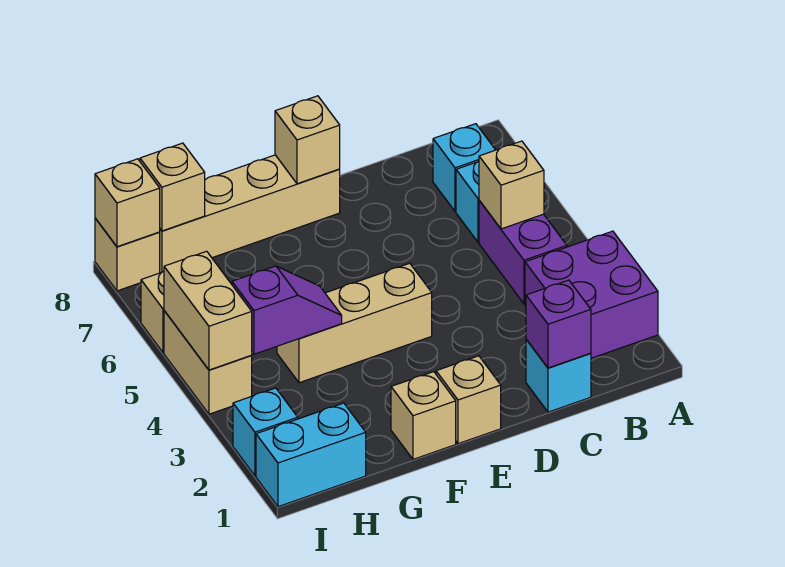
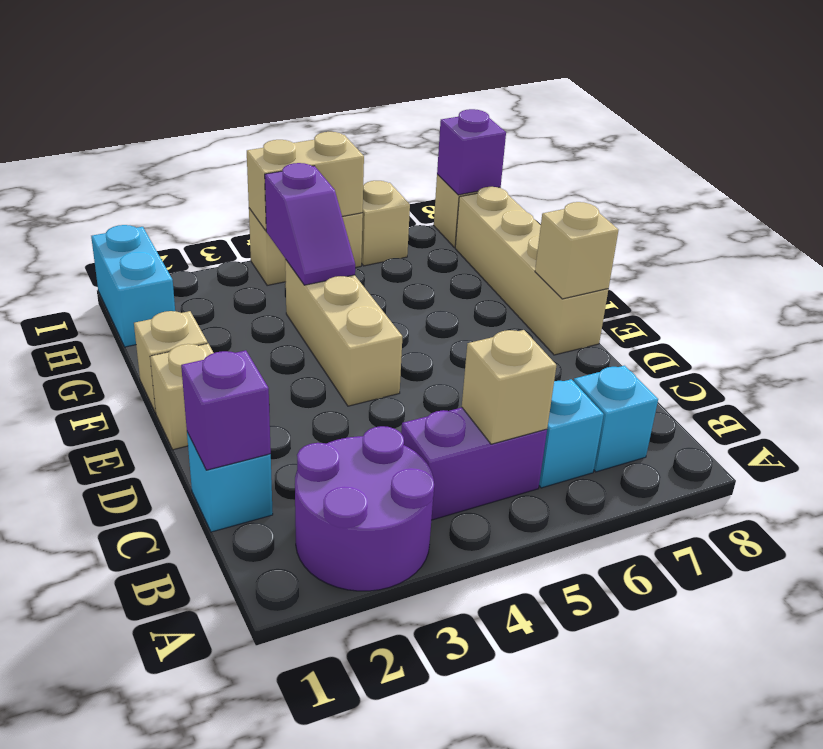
purple brick A2:B3 level 1 -> purple round brick A2:B3 level 1
tan brick H8 level 2 -> none
cyan brick I2 level 1 -> none
tan brick I8 level 2 -> purple brick I8 level 2

